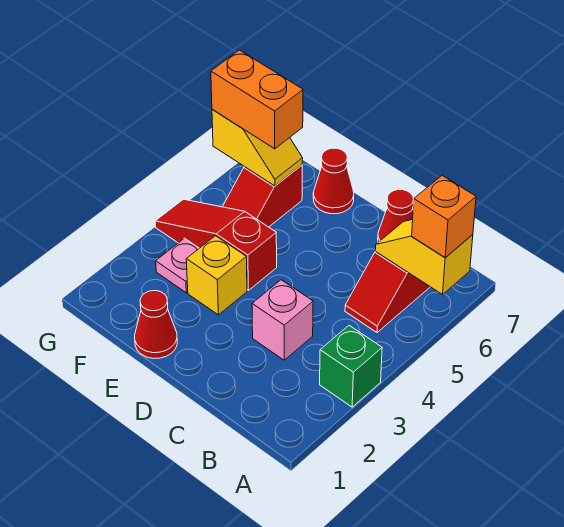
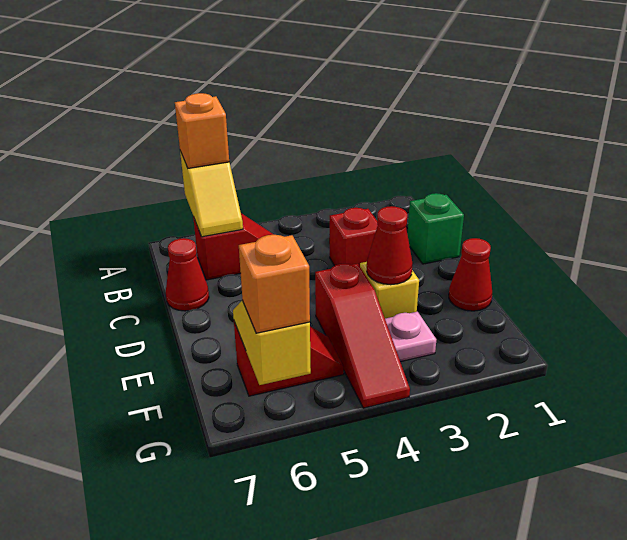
green brick A3 level 1 -> green brick C1 level 1
pink brick C3 level 1 -> red brick C3 level 1
red cone E7 level 1 -> red cone E3 level 2
orange brick F6:G6 level 3 -> orange brick G6 level 3

